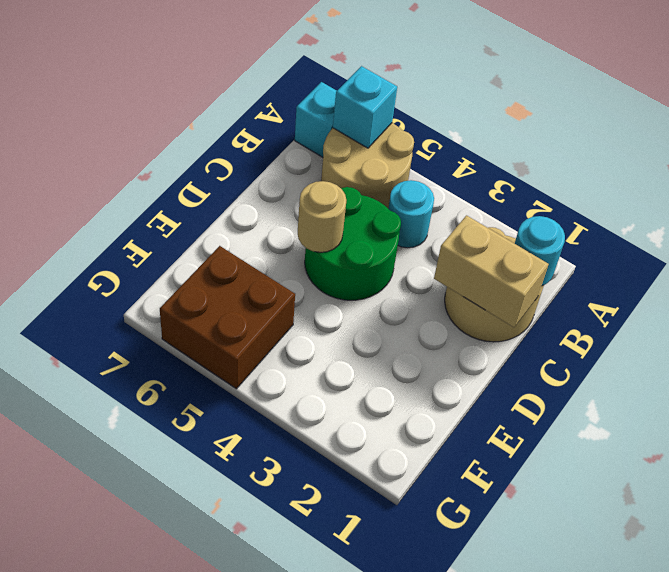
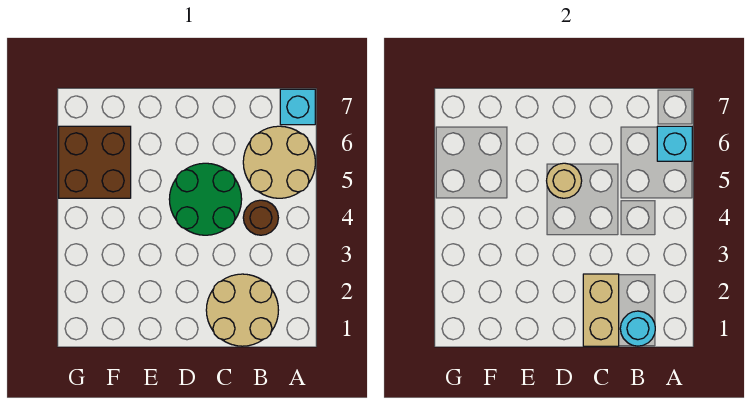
cyan round brick B4 level 1 -> brown round brick B4 level 1

